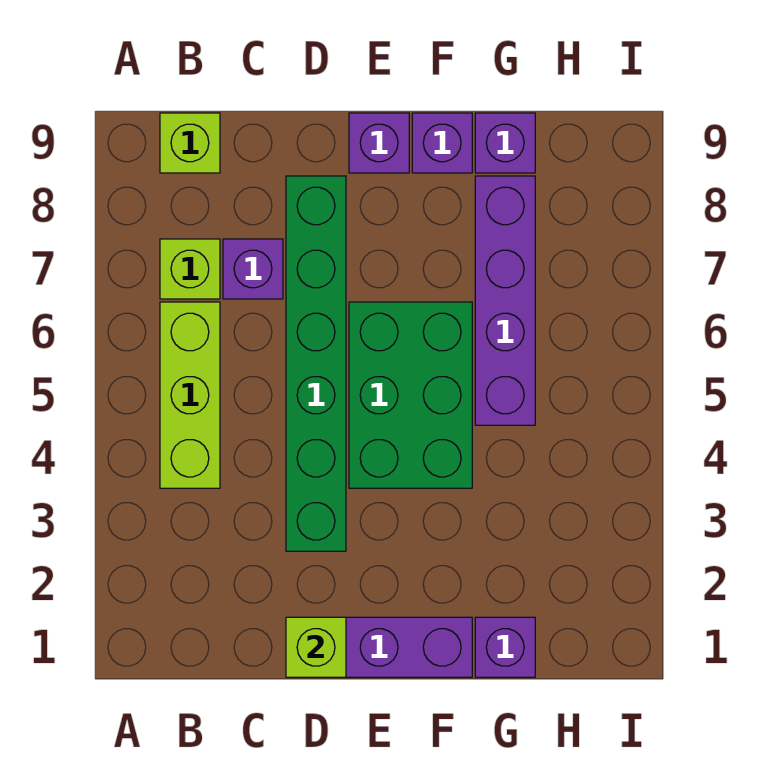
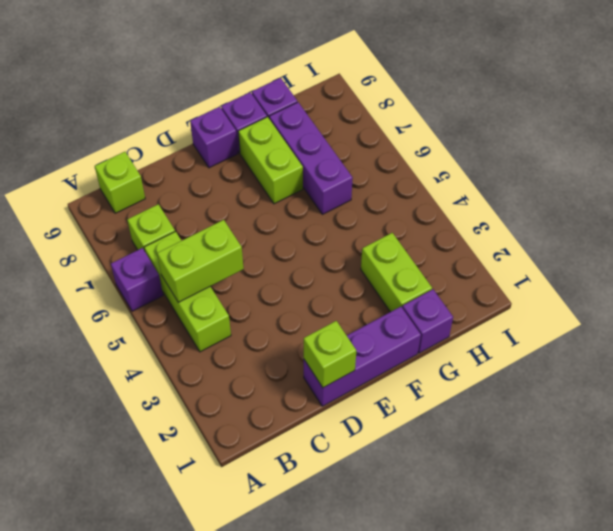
none -> lime brick B5:C5 level 2
purple brick C7 level 1 -> purple brick A6 level 1
green brick D3:D8 level 1 -> none
green brick E4:F6 level 1 -> none
none -> lime brick F7:F8 level 1
none -> lime brick G2:G3 level 1
purple brick G5:G8 level 1 -> purple brick G6:G8 level 1

